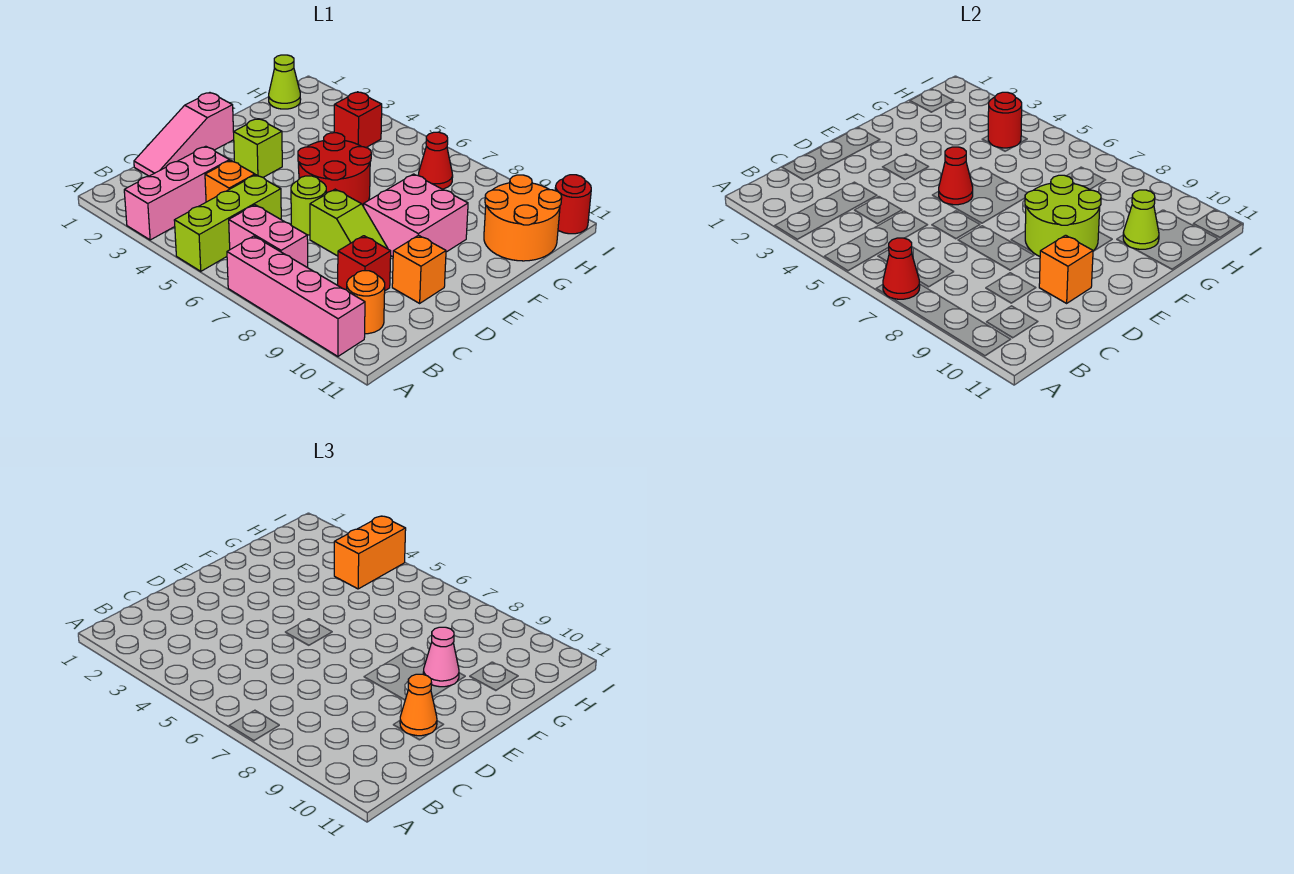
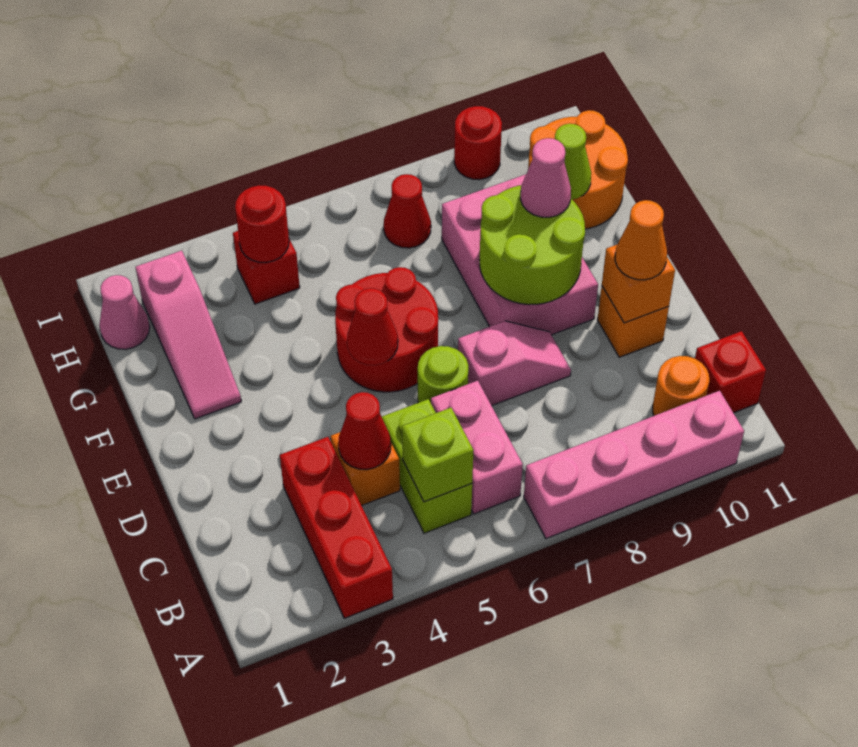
pink brick A3:C3 level 1 -> red brick A3:C3 level 1
lime brick A5:C5 level 1 -> lime brick B5:C5 level 1
red cone A7 level 2 -> red cone C4 level 2
pink brick B6:B7 level 1 -> pink brick B6:C6 level 1
pink slope C1:E1 level 1 top E -> pink slope F2:H2 level 1 top H
red brick C9 level 1 -> red brick B11 level 1
lime slope D7:D8 level 1 top 7 -> pink slope D7:D8 level 1 top 7
lime brick E3 level 1 -> lime brick B5 level 2
pink brick E8:F9 level 1 -> pink brick E8:G9 level 1
lime cone H1 level 1 -> pink cone H1 level 1
orange brick H4:I4 level 3 -> none
red round brick I11 level 1 -> red round brick I9 level 1

